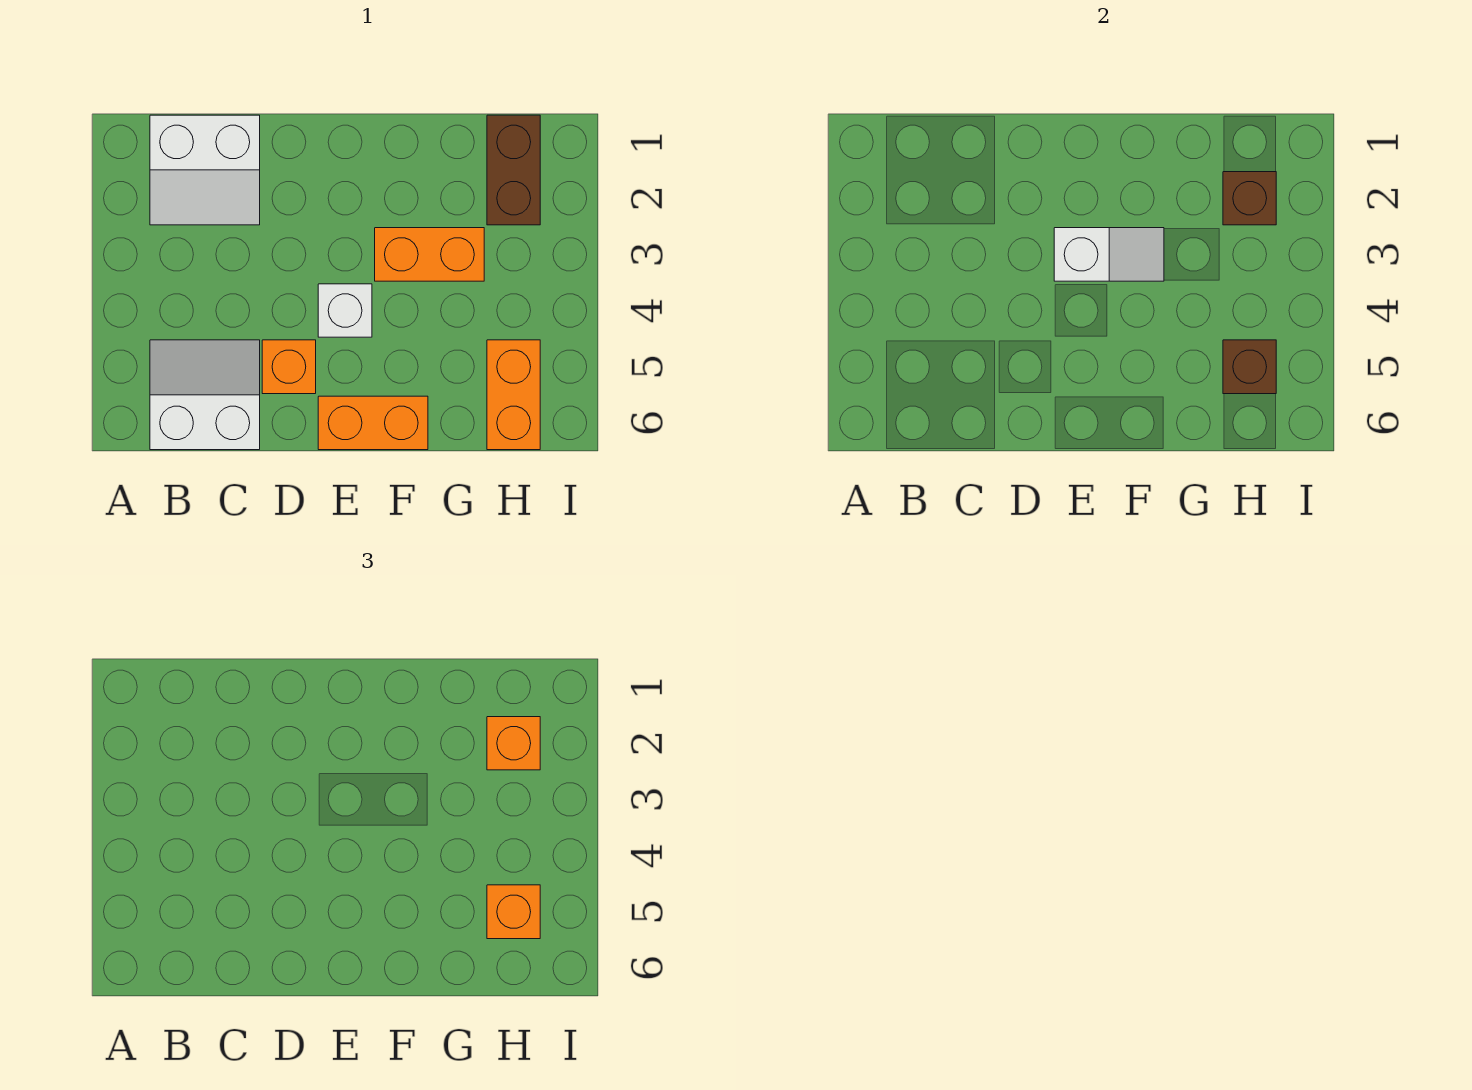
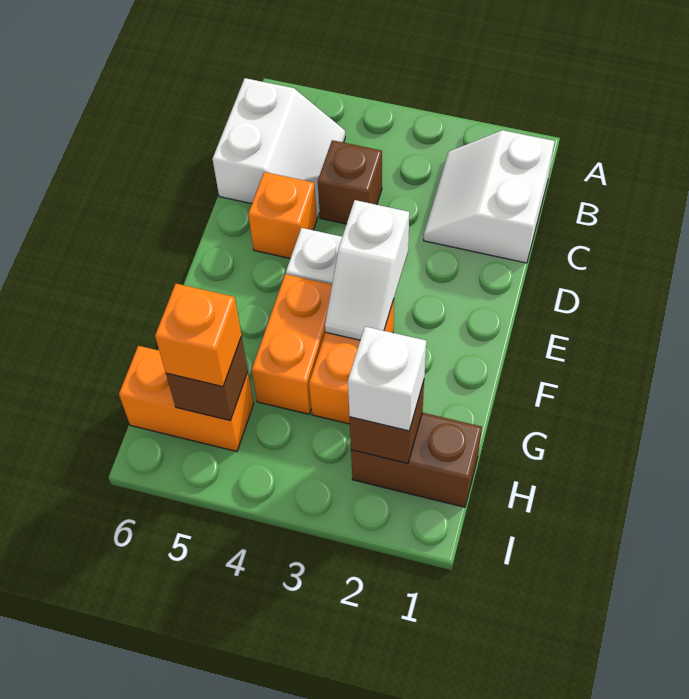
none -> brown brick C4 level 1
orange brick E6:F6 level 1 -> orange brick F4:G4 level 1
orange brick H2 level 3 -> white brick H2 level 3

